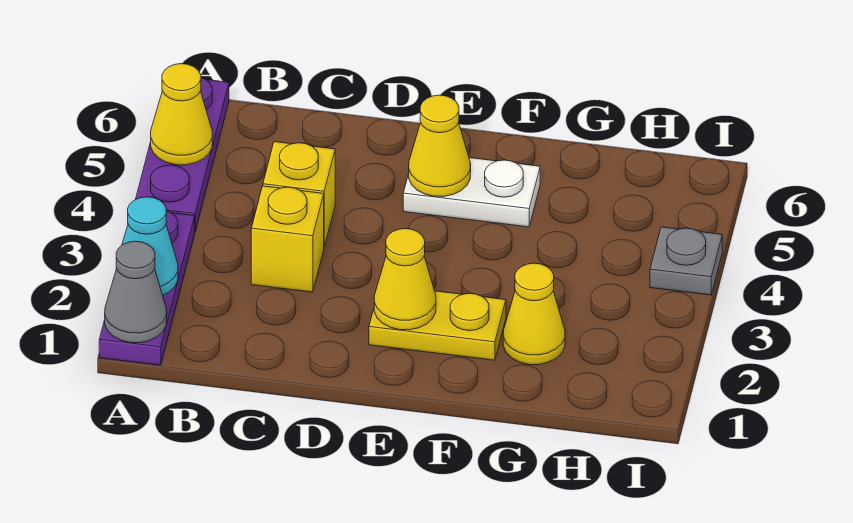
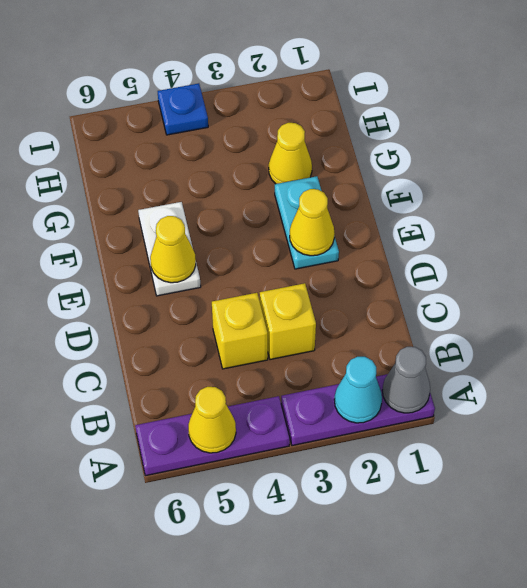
yellow plate E2:F2 level 1 -> cyan plate E2:F2 level 1
grey plate I4 level 1 -> blue plate I4 level 1

